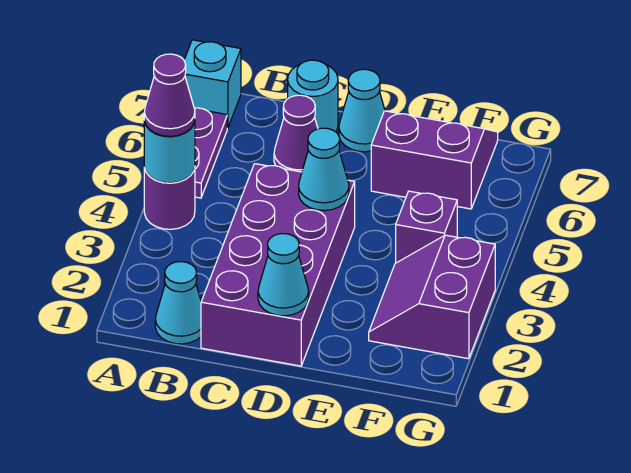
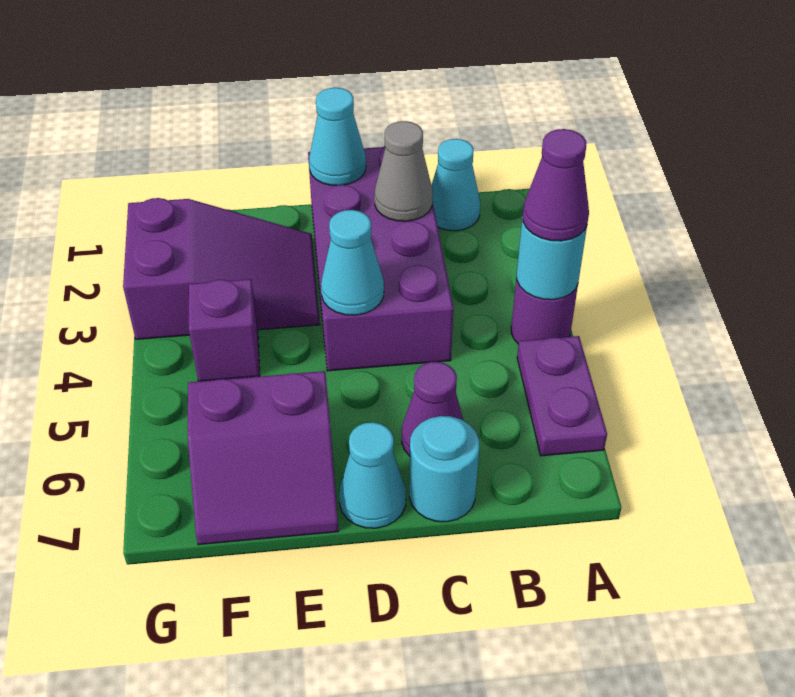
cyan brick A7 level 1 -> none
none -> grey cone C2 level 2
purple slope F2:G3 level 1 top G -> purple slope E2:G3 level 1 top G

